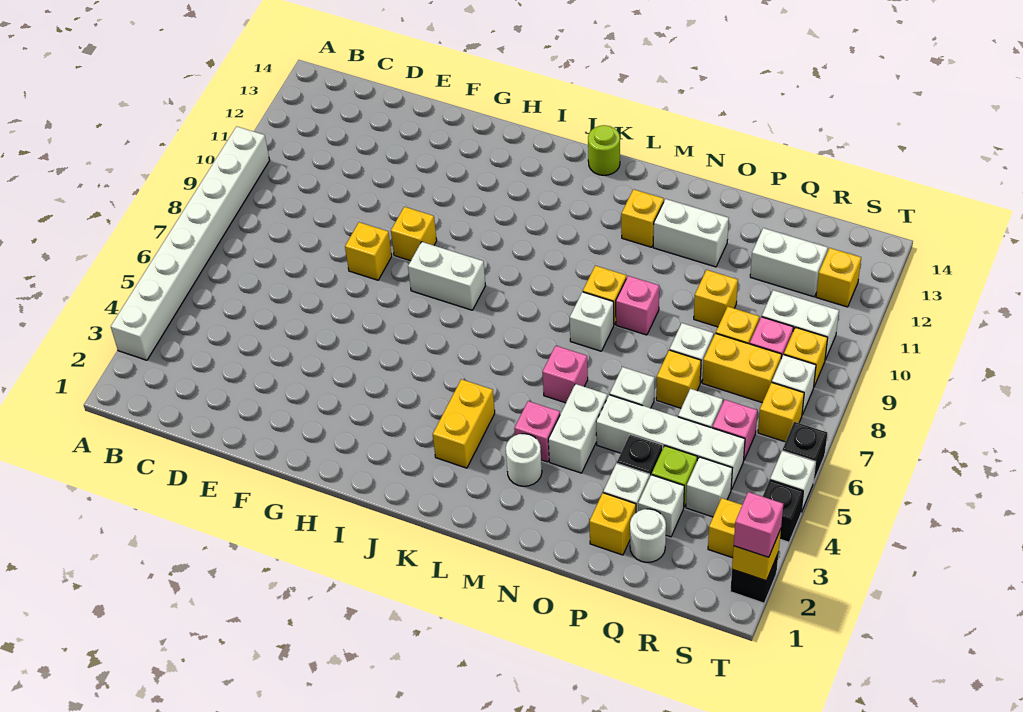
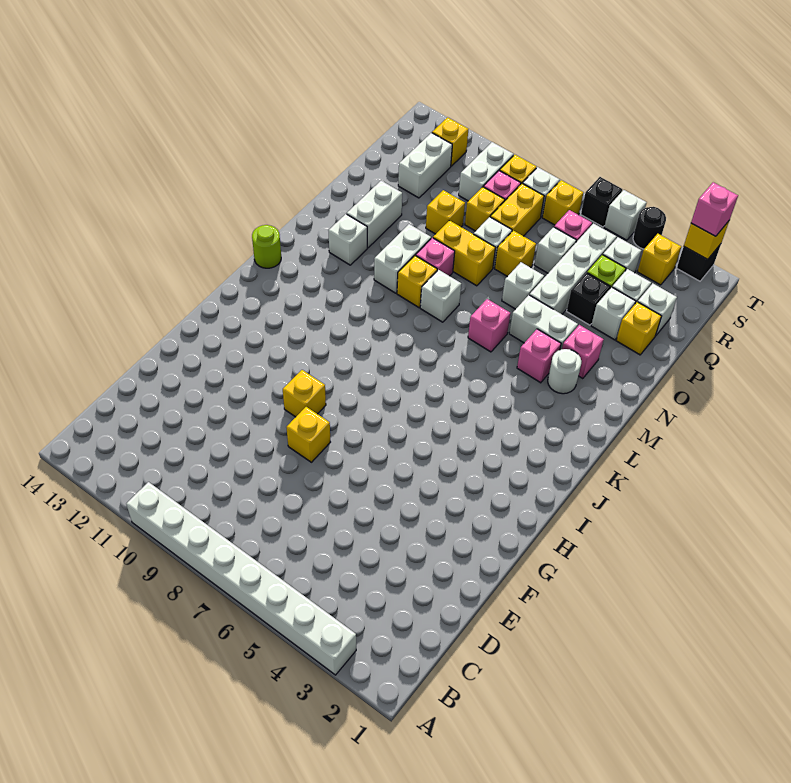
white brick H8:I8 level 1 -> white brick M10:N10 level 1
yellow brick K3:K4 level 1 -> yellow brick O8:O9 level 1
yellow brick M12 level 1 -> white brick M12 level 1
none -> pink brick N3 level 1
white round brick Q2 level 1 -> white brick Q2 level 1
black brick T4 level 1 -> black round brick T4 level 1

